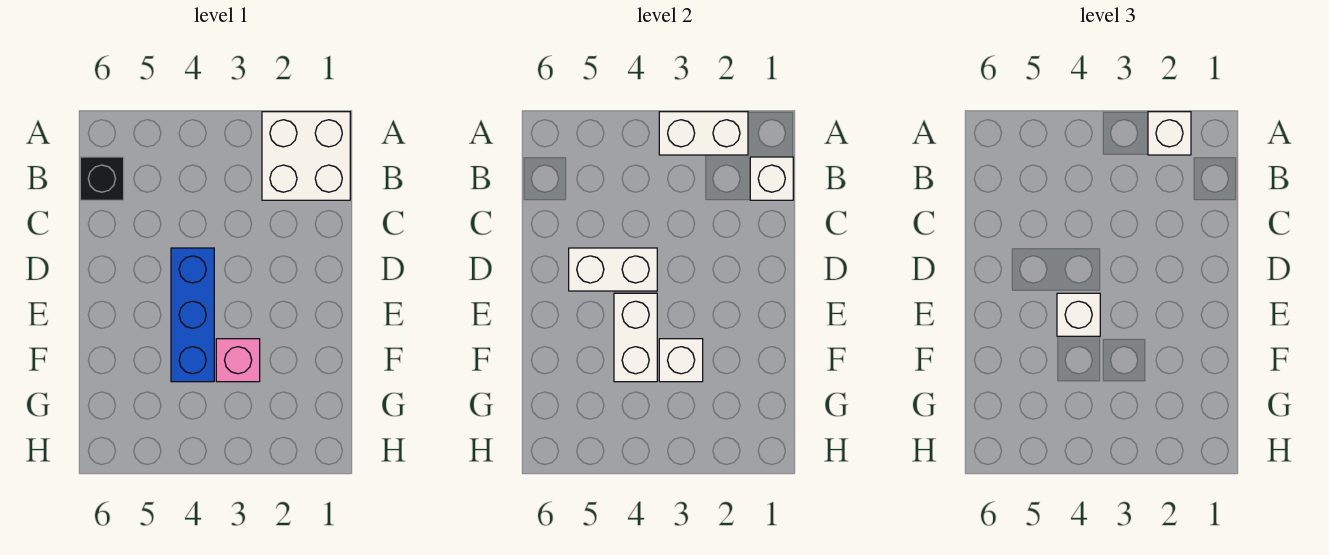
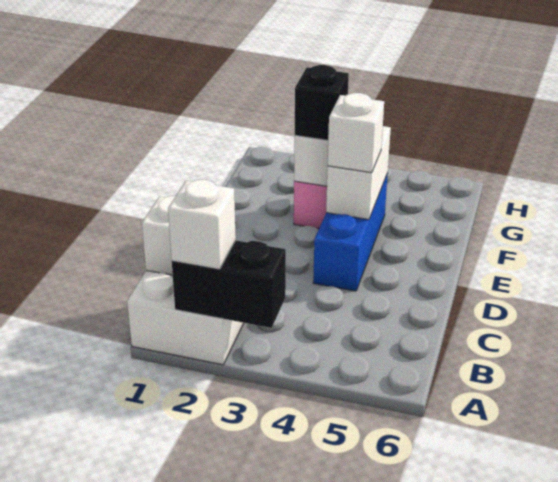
white brick A2:A3 level 2 -> black brick A2:A3 level 2
black brick B6 level 1 -> black brick F3 level 3
white brick D4:D5 level 2 -> none

